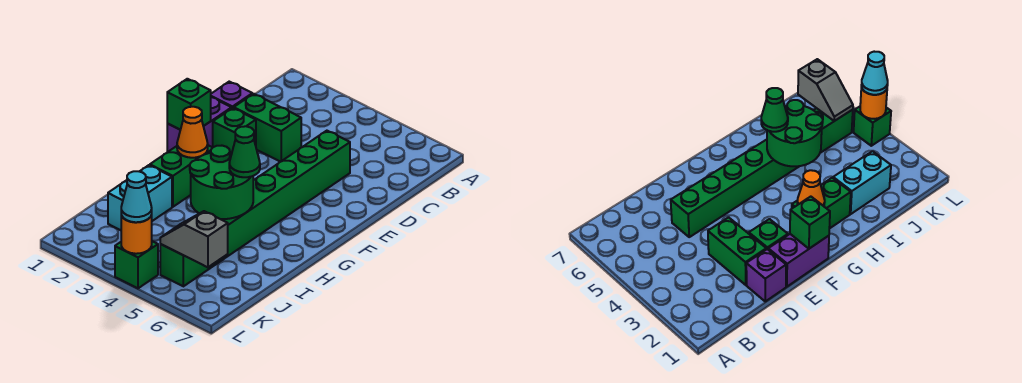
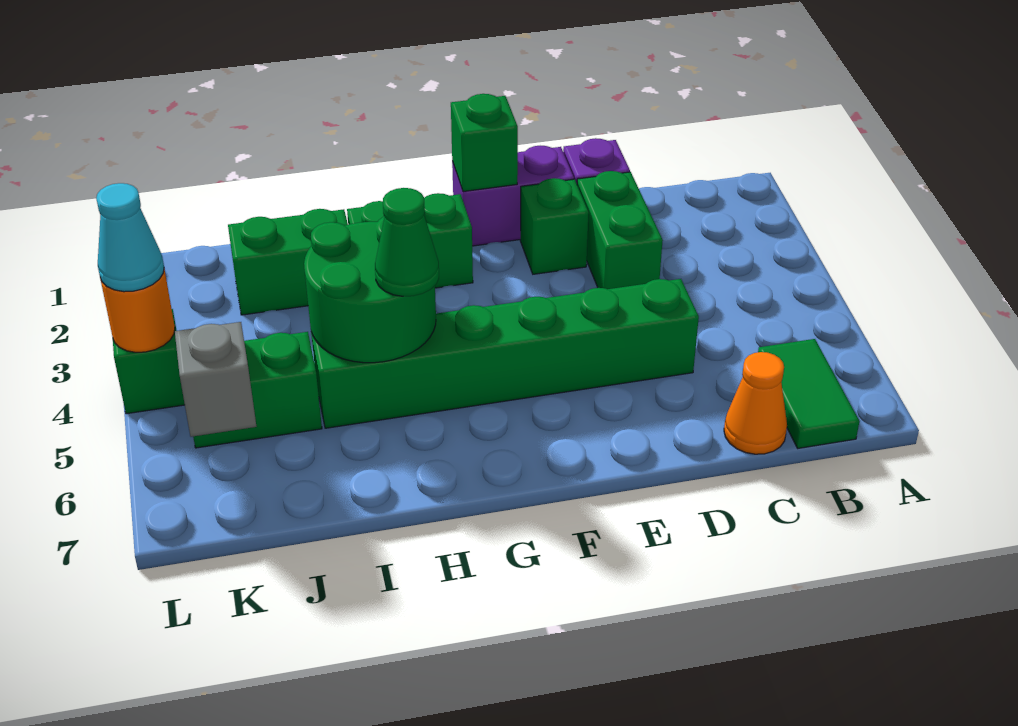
none -> green tile B6:B7 level 1
orange cone G2 level 2 -> orange cone C7 level 1
cyan brick I2:J2 level 1 -> green brick I2:J2 level 1

